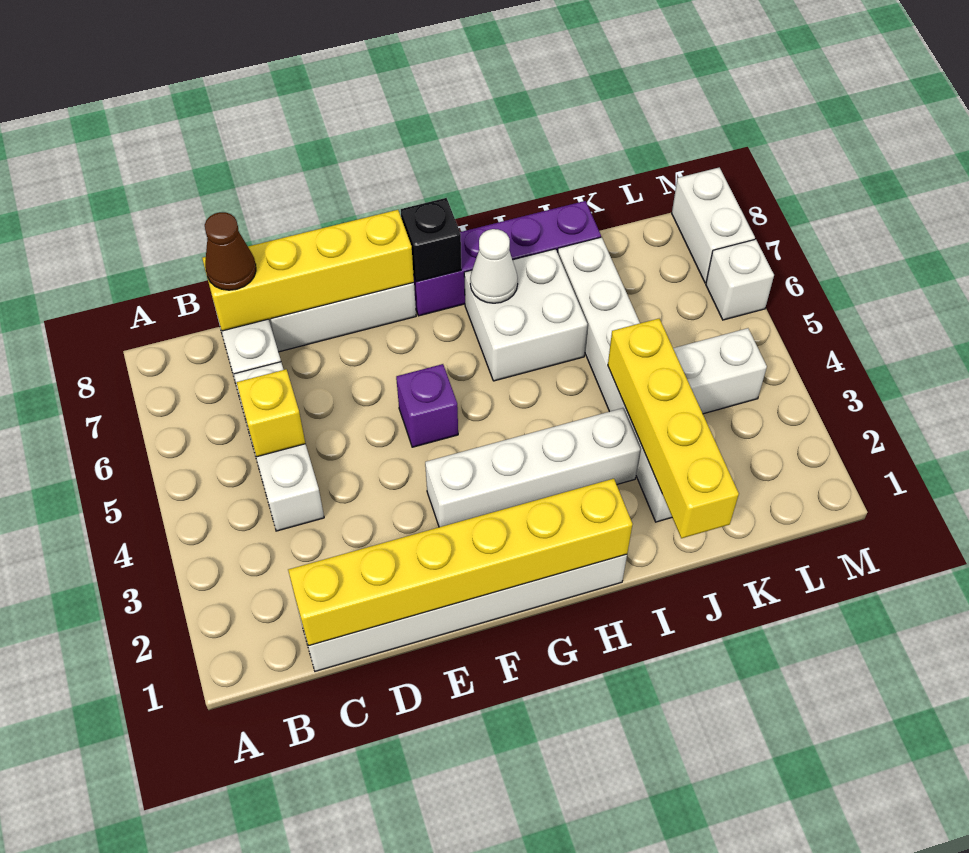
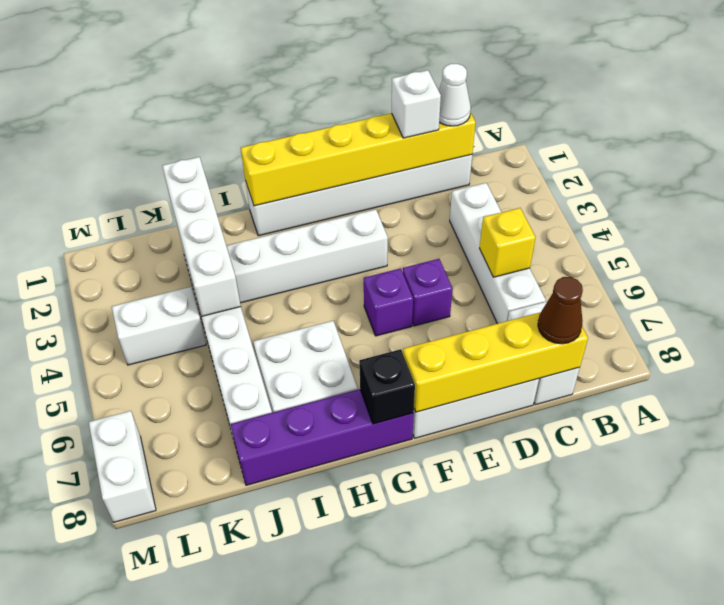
white brick C4:C6 level 1 -> white brick C3:C6 level 1
none -> purple brick E5 level 1
white cone H7 level 2 -> white cone C1 level 3
yellow brick J1:J4 level 2 -> white brick J1:J4 level 2
white brick M6 level 1 -> white brick D1 level 3

